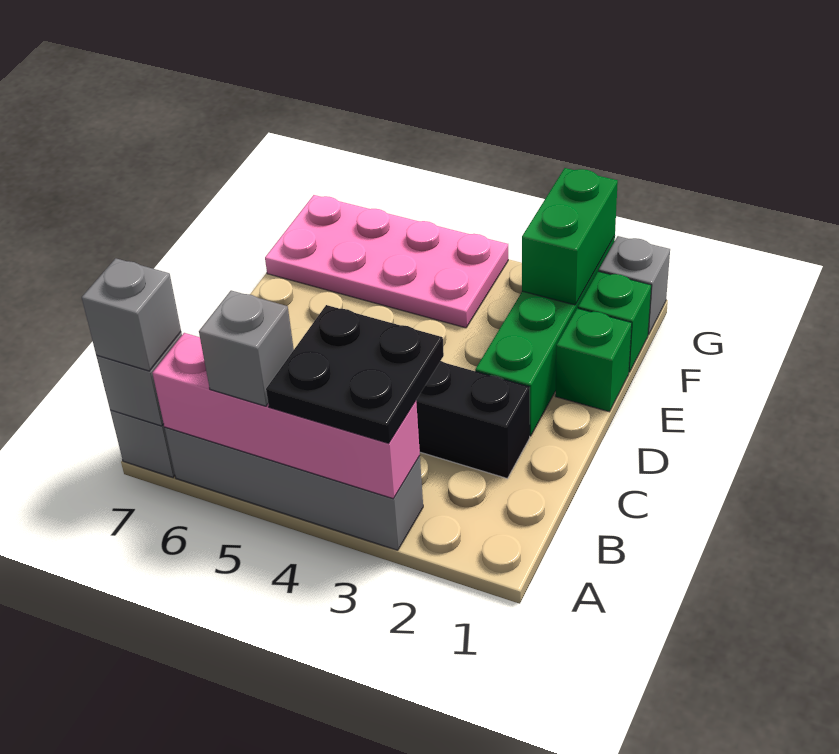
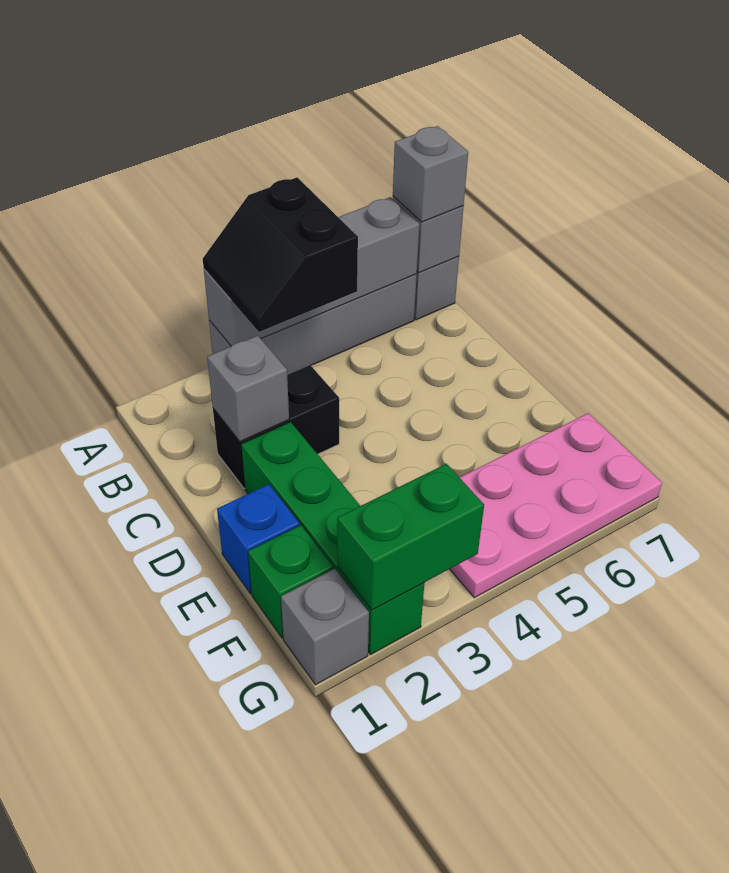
pink brick A3:A6 level 2 -> grey brick A3:A6 level 2
black plate A3:B4 level 3 -> black slope A3:B4 level 3 top 4
grey brick A5 level 3 -> grey brick C2 level 2
green brick E1 level 1 -> blue brick E1 level 1
green brick F2:G2 level 2 -> green brick G2:G3 level 2

